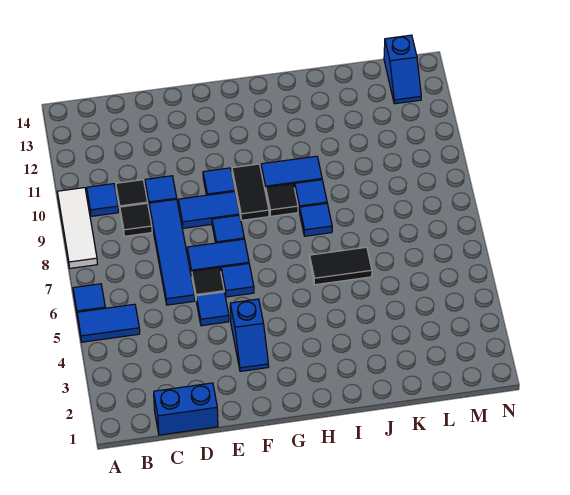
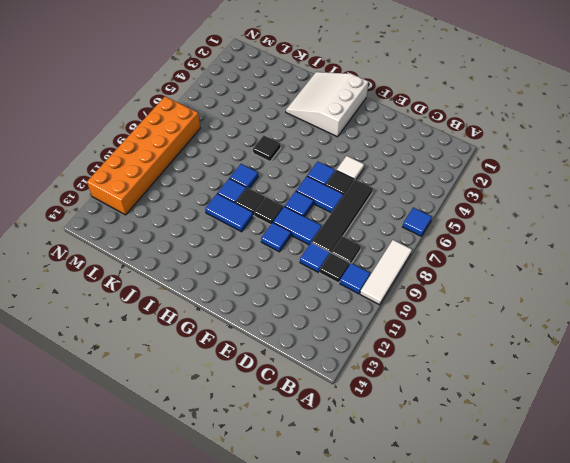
blue tile A5:B5 level 1 -> none
blue brick C1:D1 level 1 -> none
blue tile D6:D9 level 1 -> black tile D6:D9 level 1
blue tile E5 level 1 -> white tile E5 level 1
blue slope F3:F4 level 1 top 4 -> none
none -> white slope G1:I3 level 1 top G
black tile G9:G10 level 1 -> black tile G9 level 1
black tile I6:J6 level 1 -> black tile I6 level 1
none -> orange brick M7:N12 level 1
blue slope M13:M14 level 1 top 14 -> none

